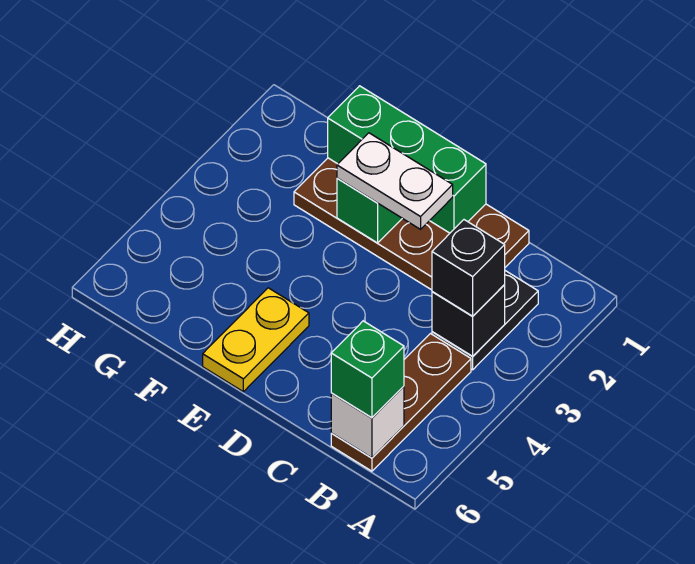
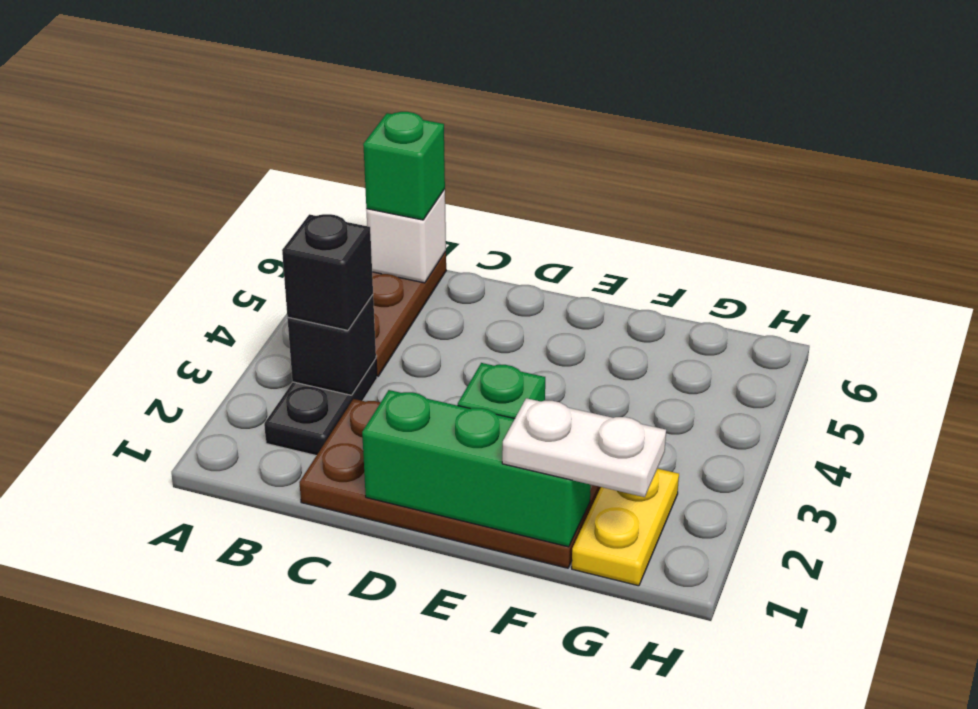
white plate D2:E2 level 3 -> white plate F1:G1 level 3
yellow plate E5:E6 level 1 -> yellow plate G1:G2 level 1

